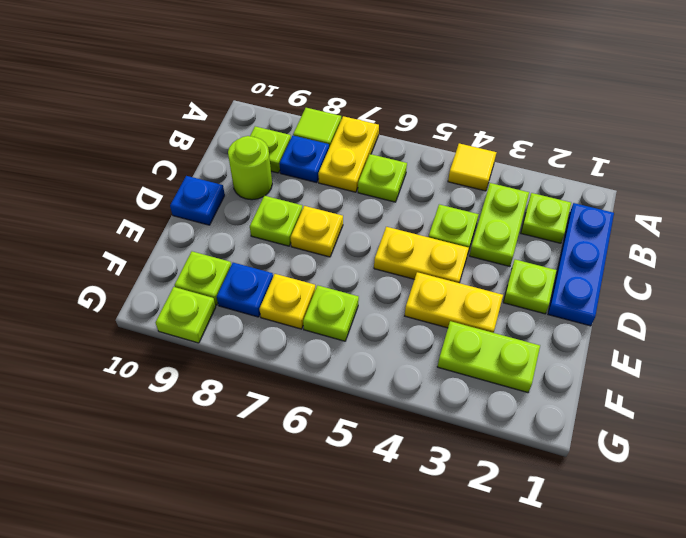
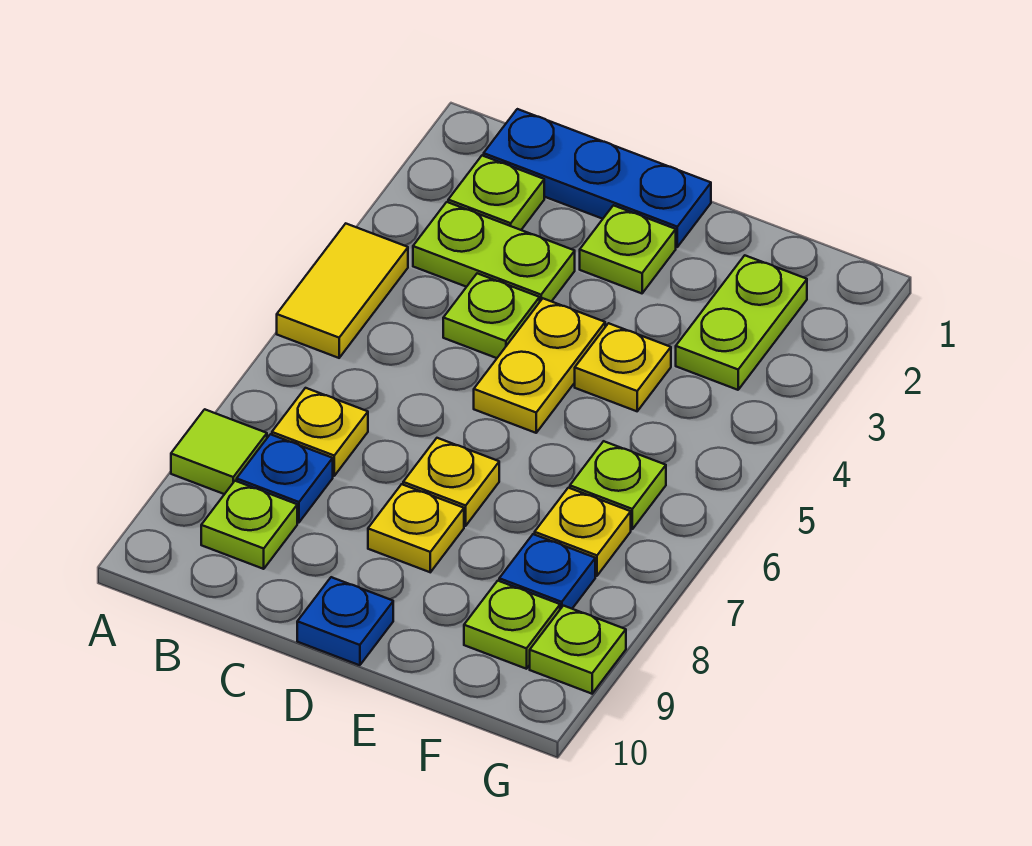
yellow tile A4 level 1 -> yellow tile A4:A5 level 1
yellow plate A7:B7 level 1 -> yellow plate B7 level 1
lime plate B6 level 1 -> none
lime round brick C9 level 1 -> none
lime plate D8 level 1 -> yellow plate D8 level 1
yellow plate E3:E4 level 1 -> yellow plate E4 level 1

